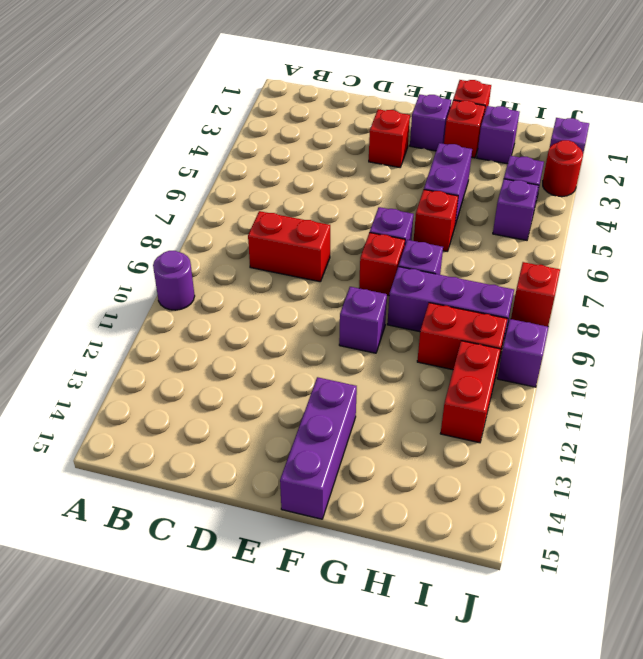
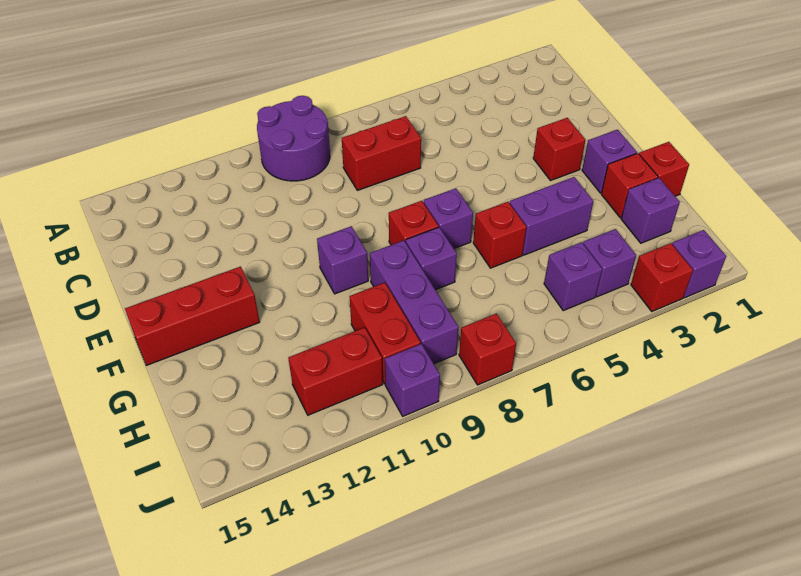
purple round brick A10 level 1 -> purple round brick A9:B10 level 1
red brick C8:D8 level 1 -> red brick C7:C8 level 1
purple brick F13:F15 level 1 -> red brick F13:F15 level 1
red round brick J3 level 1 -> red brick J3 level 1

